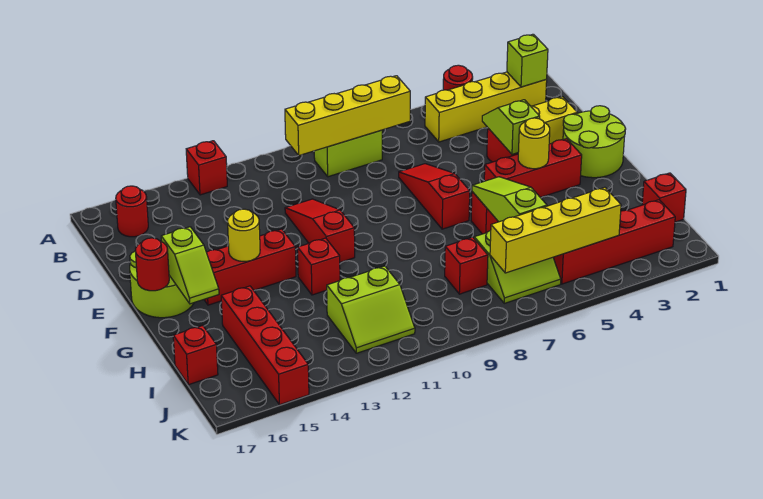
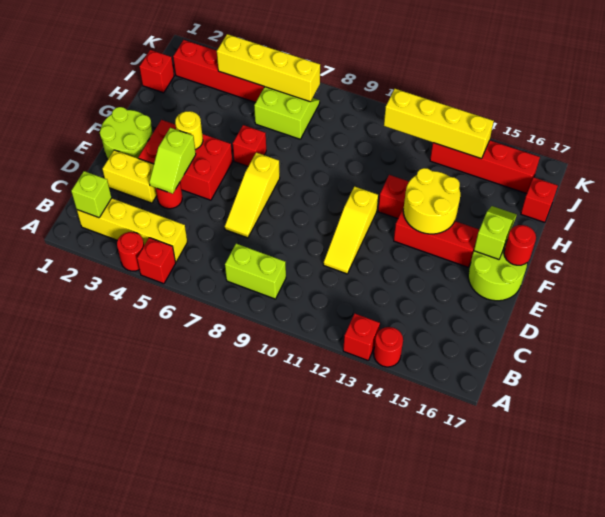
yellow brick B7:B10 level 2 -> yellow brick J11:J14 level 2
red round brick B16 level 1 -> red round brick A14 level 1
red slope D7:F7 level 1 top F -> yellow slope D7:F7 level 1 top F
red slope D11:F11 level 1 top F -> yellow slope D11:F11 level 1 top F
red brick F3:F5 level 1 -> red brick E3:F5 level 1
yellow round brick F14 level 2 -> yellow round brick F13:G14 level 2
lime slope G6:I6 level 2 top I -> none
red brick H15:K15 level 1 -> red brick J13:J16 level 1
red brick I8 level 1 -> red brick A5 level 1
lime slope I11:J12 level 1 top I -> none

